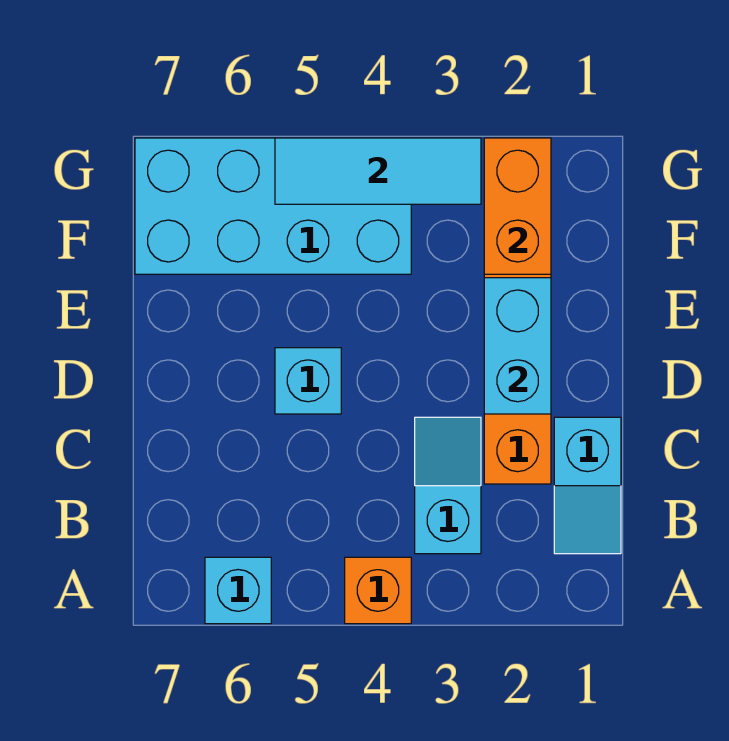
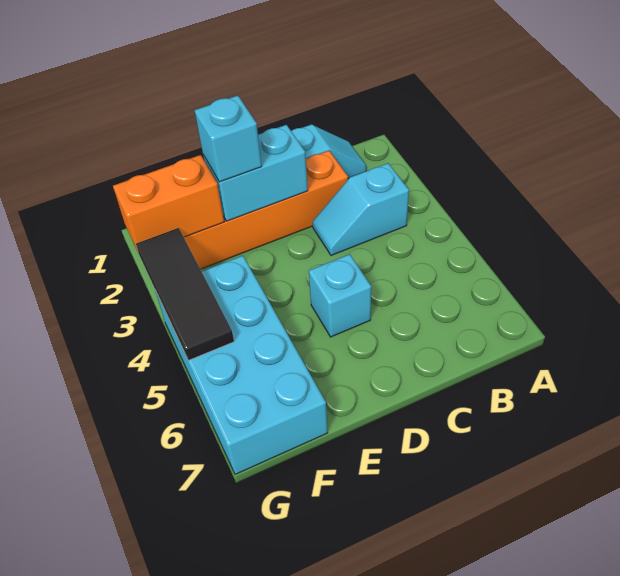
orange brick A4 level 1 -> none
cyan brick A6 level 1 -> cyan brick E2 level 3
cyan tile G3:G5 level 2 -> black tile G3:G5 level 2

